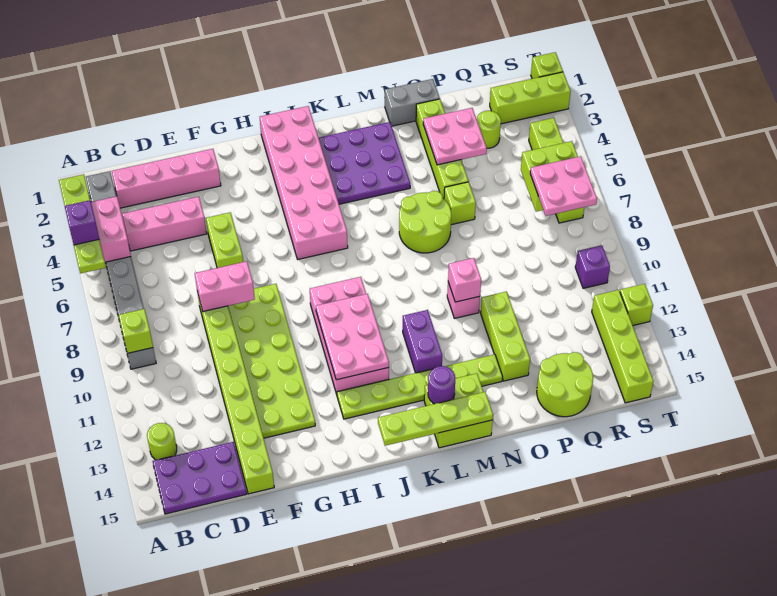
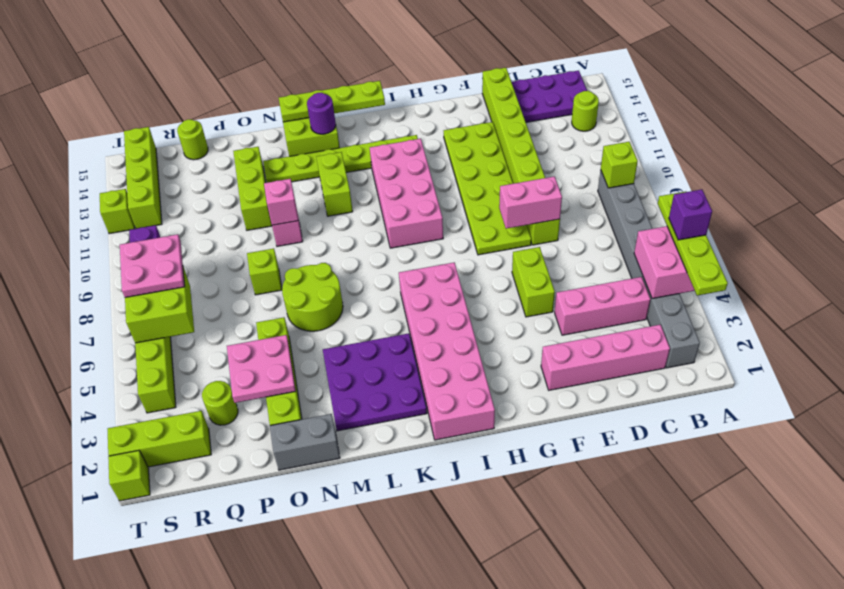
pink plate I10:J12 level 2 -> none
purple brick L11:L12 level 1 -> lime brick L11:L12 level 1
lime brick O6 level 1 -> lime brick O8 level 1
lime round brick P14:Q15 level 1 -> lime round brick Q15 level 1

